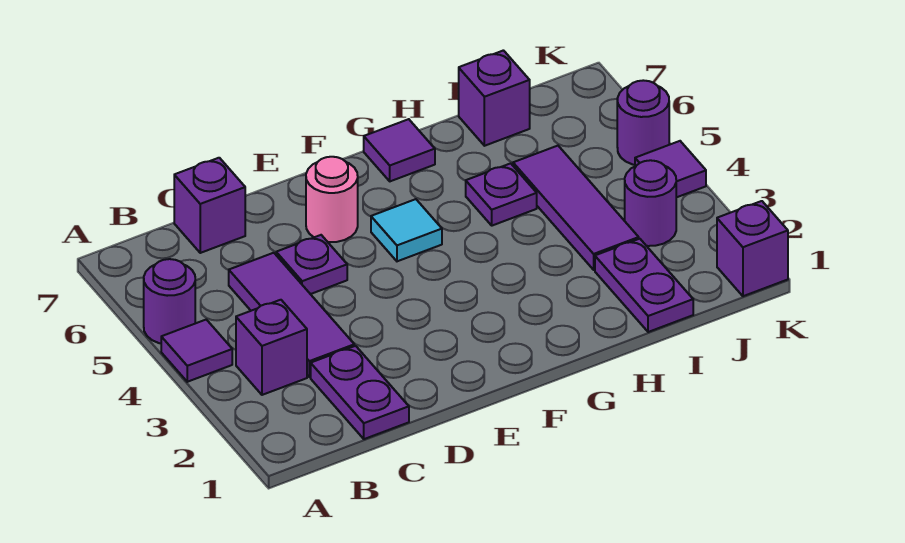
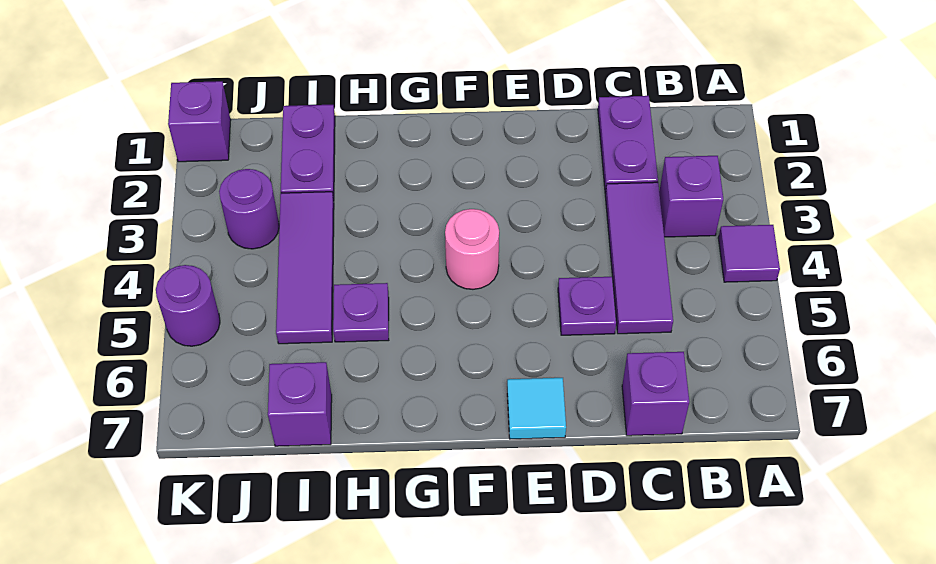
purple round brick A5 level 1 -> none
pink round brick E6 level 1 -> pink round brick F4 level 1
cyan tile F5 level 1 -> cyan tile E7 level 1
purple tile G7 level 1 -> none
purple tile K4 level 1 -> none

